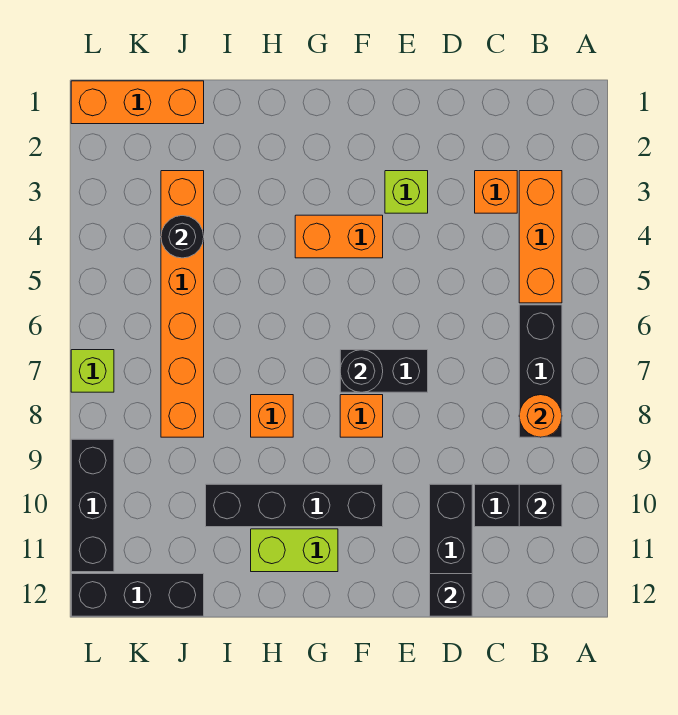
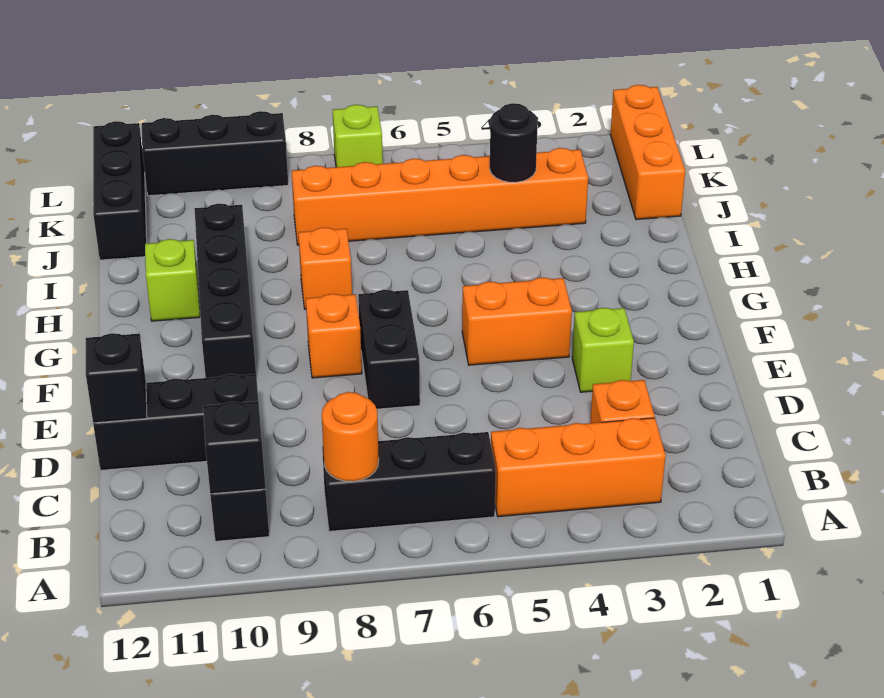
orange brick F4:G4 level 1 -> orange brick F4:F5 level 1
black round brick F7 level 2 -> none
lime brick G11:H11 level 1 -> lime brick H11 level 1

